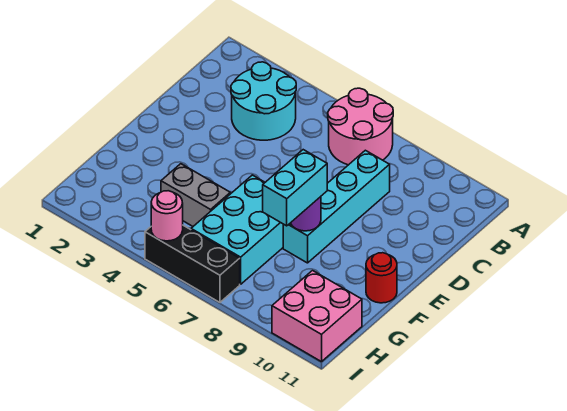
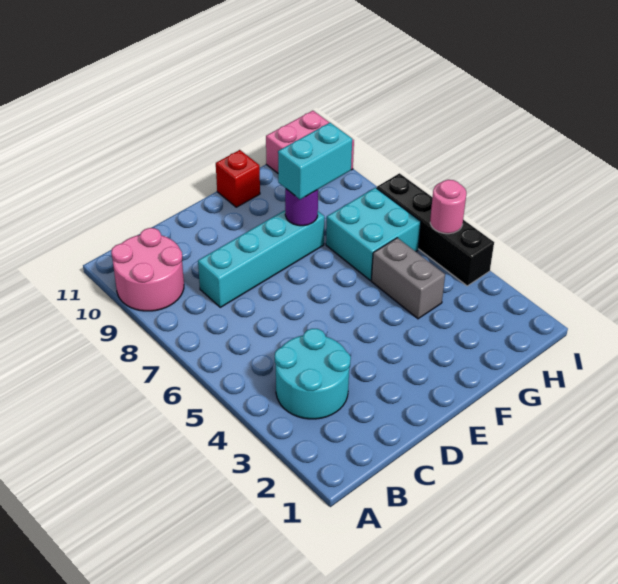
pink round brick A6:B7 level 1 -> pink round brick A9:B10 level 1
cyan brick F6:H7 level 1 -> cyan brick G6:H7 level 1
red round brick F11 level 1 -> red brick F11 level 1
black brick I5:I7 level 1 -> black brick I4:I7 level 1

